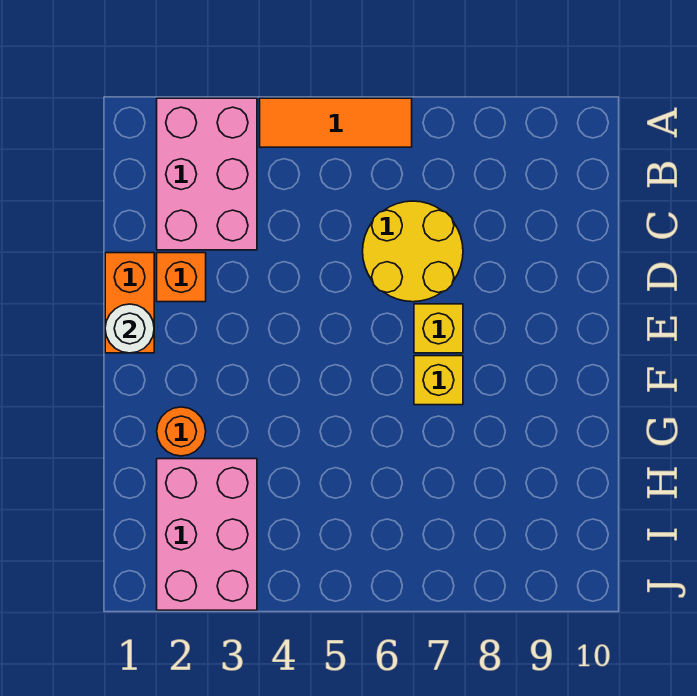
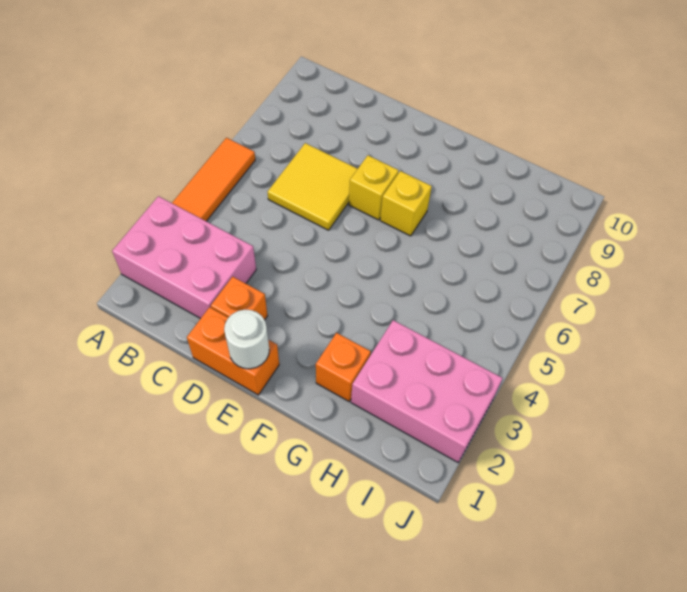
yellow round brick C6:D7 level 1 -> yellow tile C6:D7 level 1
orange round brick G2 level 1 -> orange brick G2 level 1

